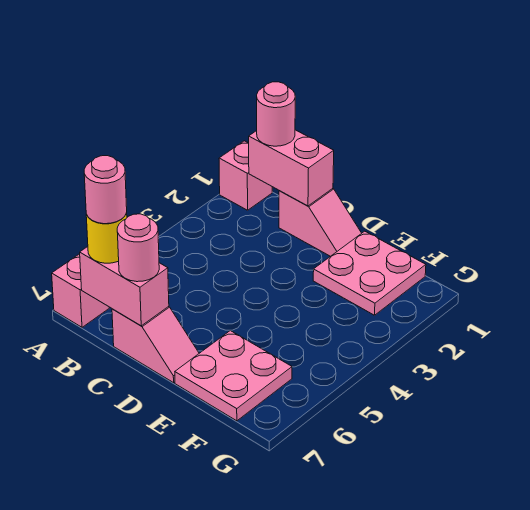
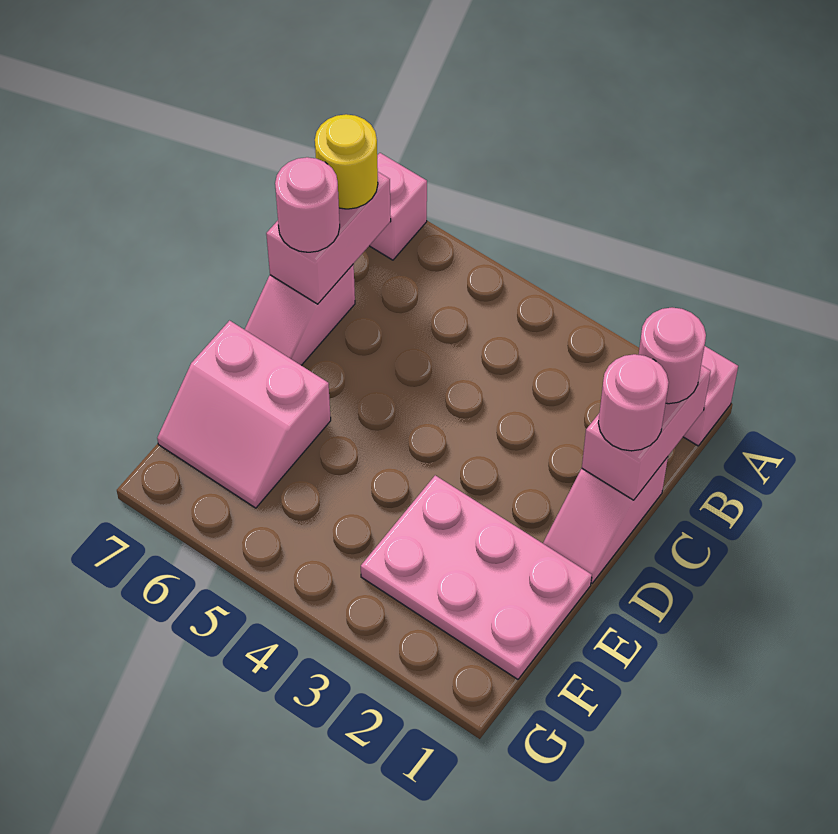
pink round brick B7 level 4 -> pink round brick C1 level 3
pink plate E1:F2 level 1 -> pink plate E1:F3 level 1
pink plate E6:F7 level 1 -> pink slope E6:F7 level 1 top E

